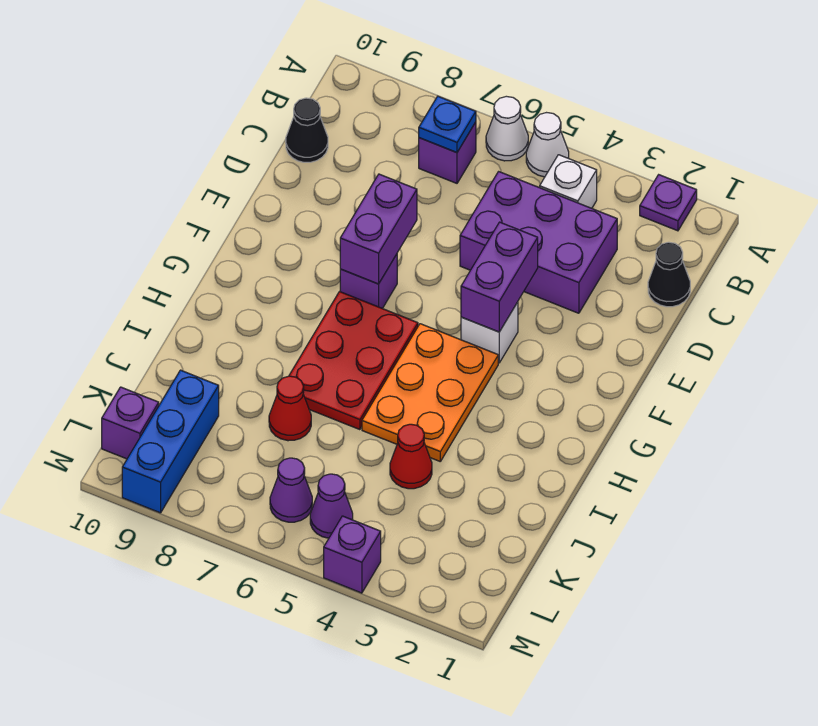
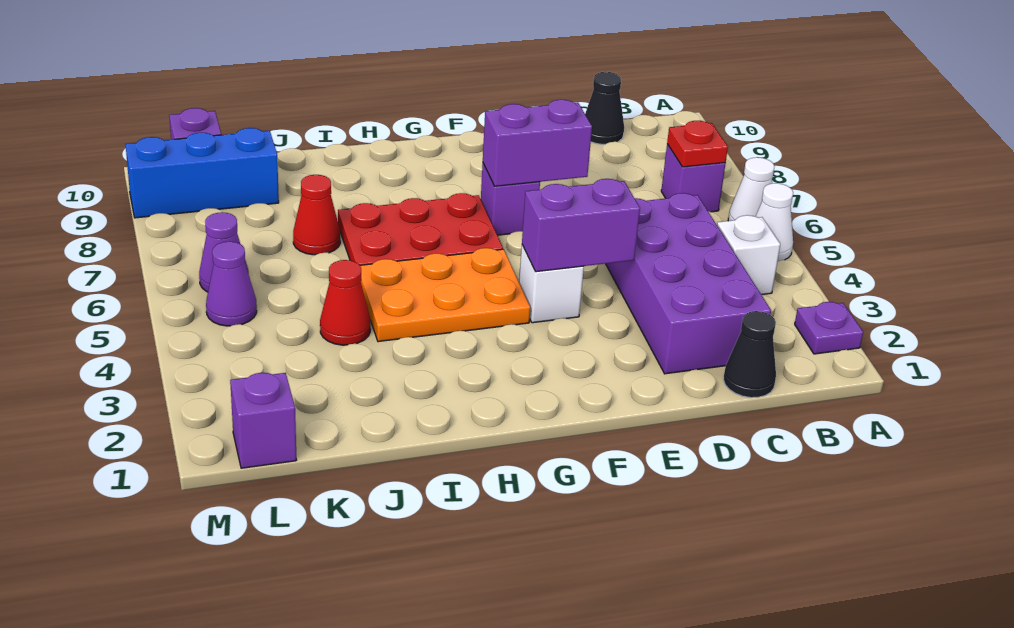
blue plate B7 level 2 -> red plate B7 level 2
purple brick C3:D5 level 1 -> purple brick C2:D5 level 1
purple brick M4 level 1 -> purple brick L1 level 1

